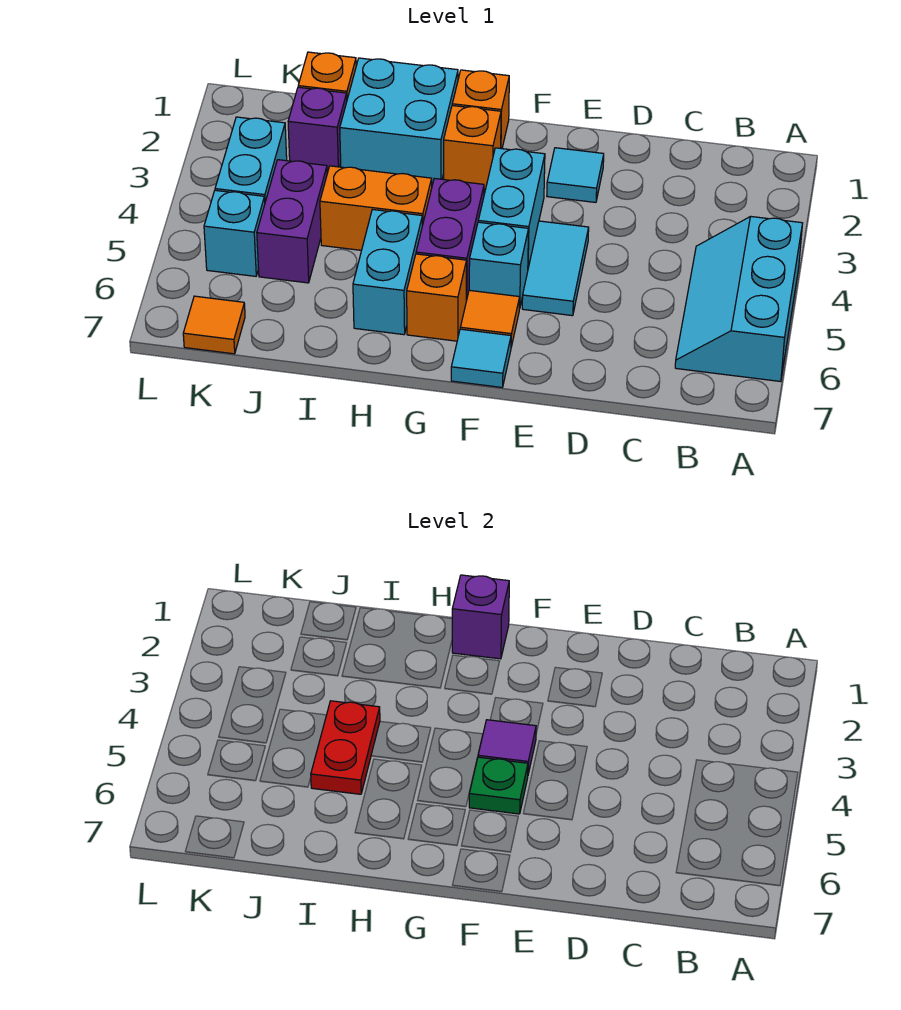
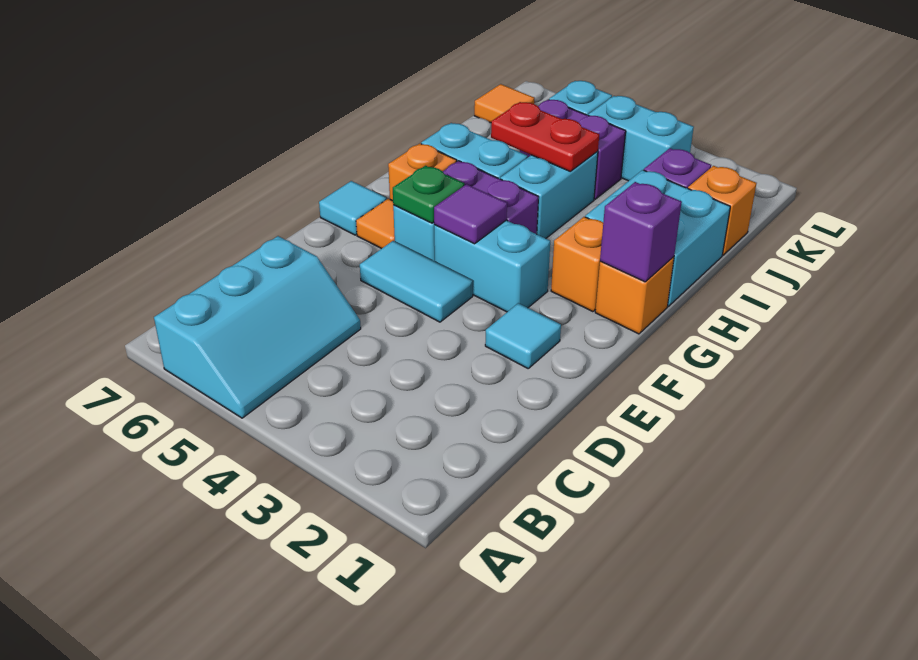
cyan slope A4:B6 level 1 top A -> cyan slope A5:C6 level 1 top 6
orange brick H4:I4 level 1 -> cyan brick H4:I4 level 1

